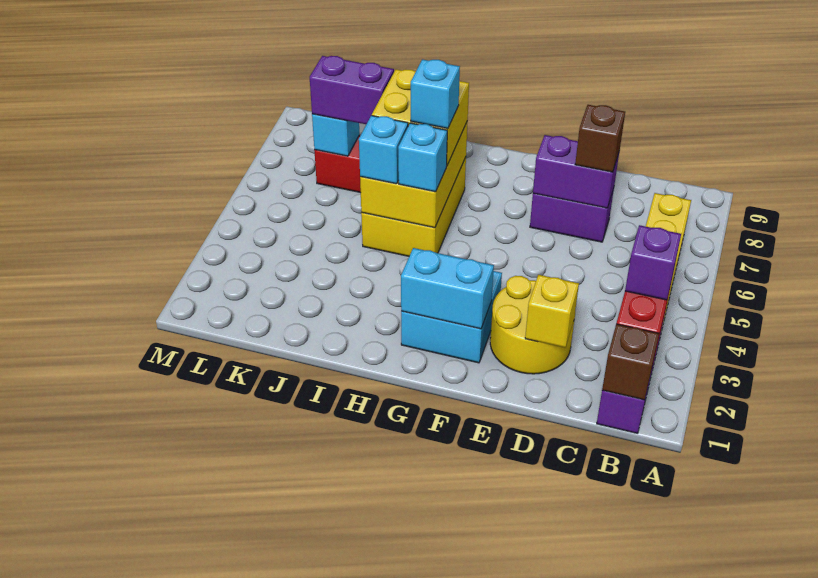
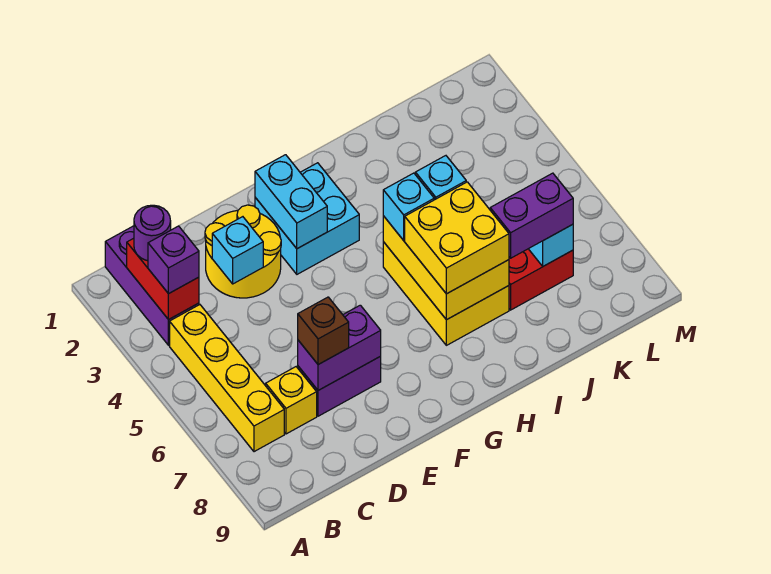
brown brick B1 level 2 -> none
none -> purple round brick B2 level 3
yellow brick D2 level 2 -> yellow brick C7 level 1
cyan brick F2:G2 level 2 -> cyan brick F2:F3 level 2
cyan brick H6 level 4 -> cyan brick D3 level 2

